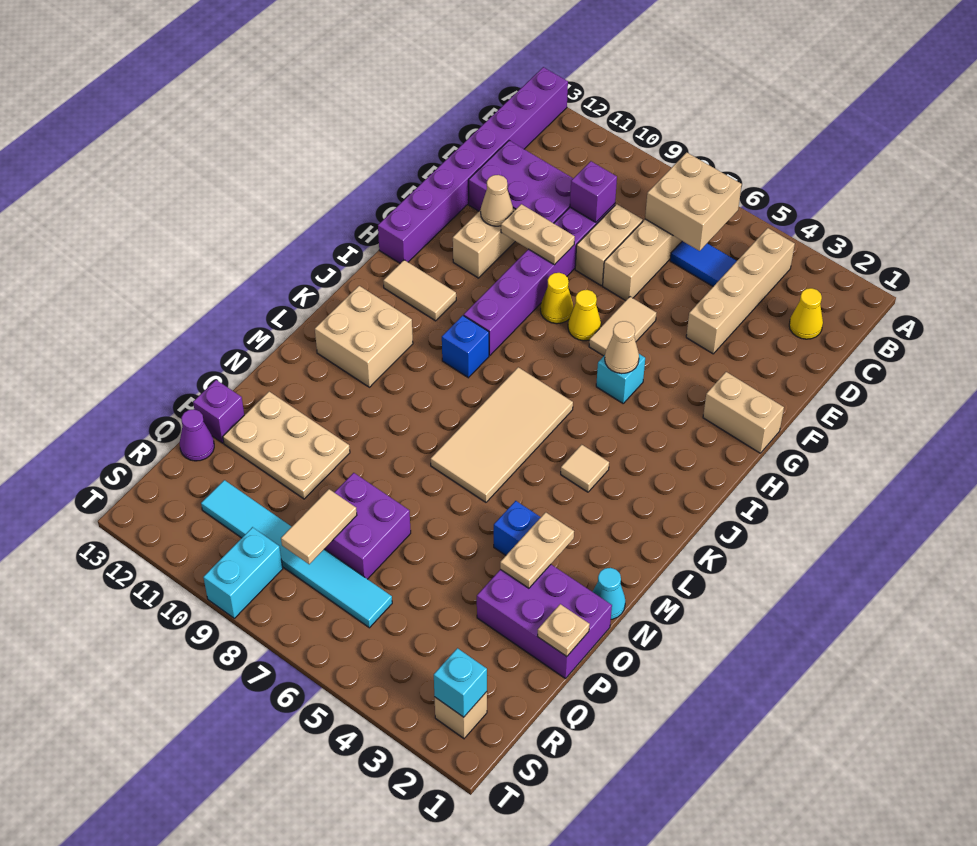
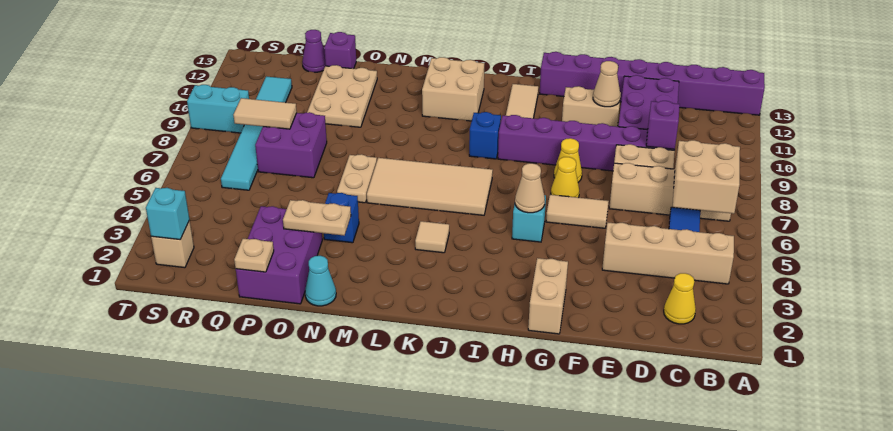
tan plate F9:F10 level 2 -> tan plate N6:N7 level 1

